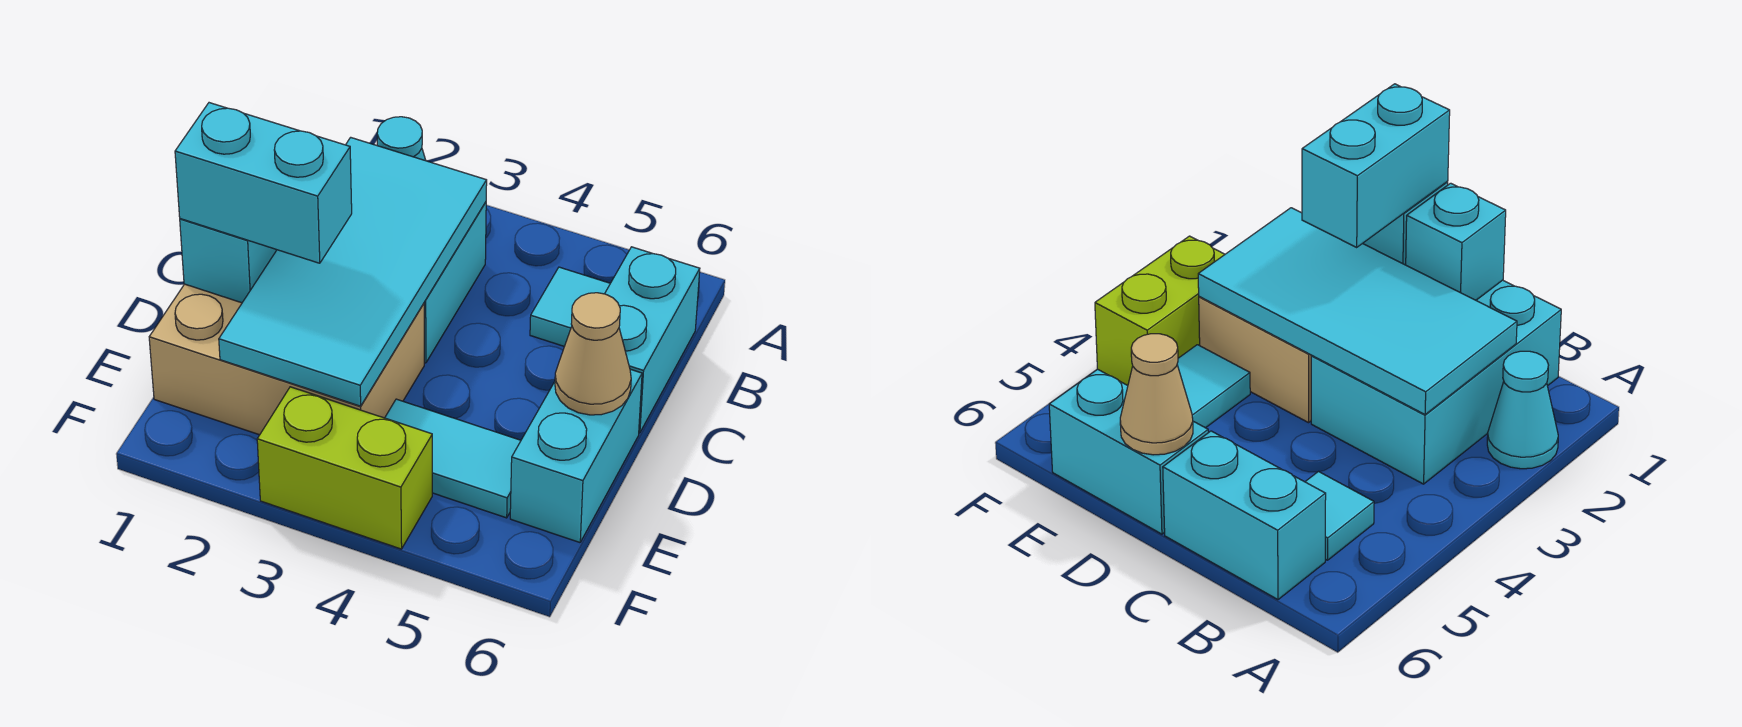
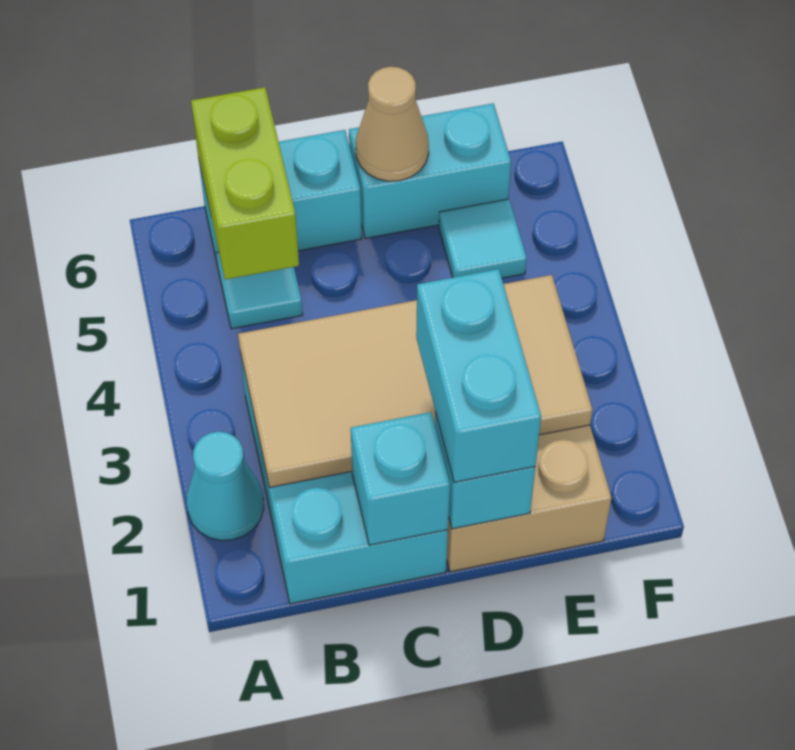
cyan tile B2:E3 level 2 -> tan tile B2:E3 level 2
cyan tile E4:E5 level 1 -> cyan tile E5 level 1
lime brick F3:F4 level 1 -> lime brick B5:B6 level 2

